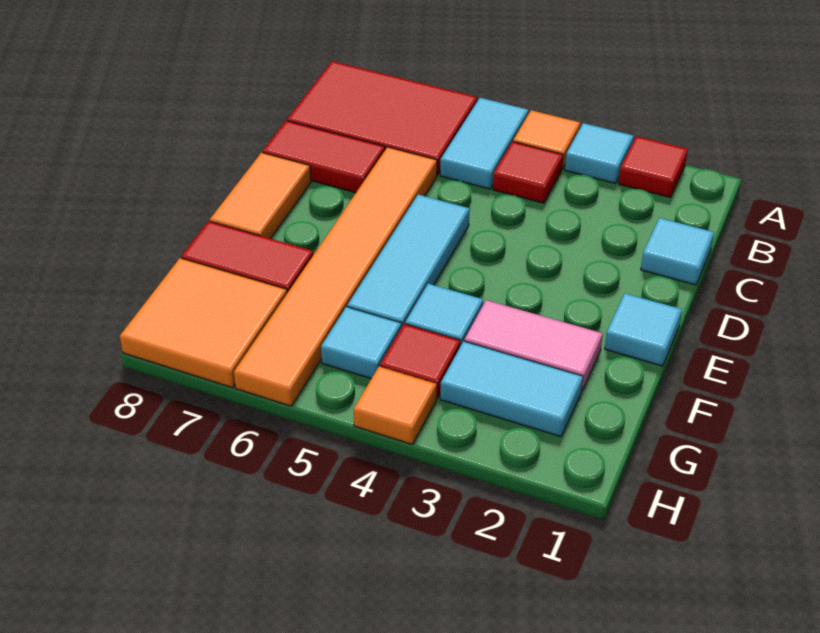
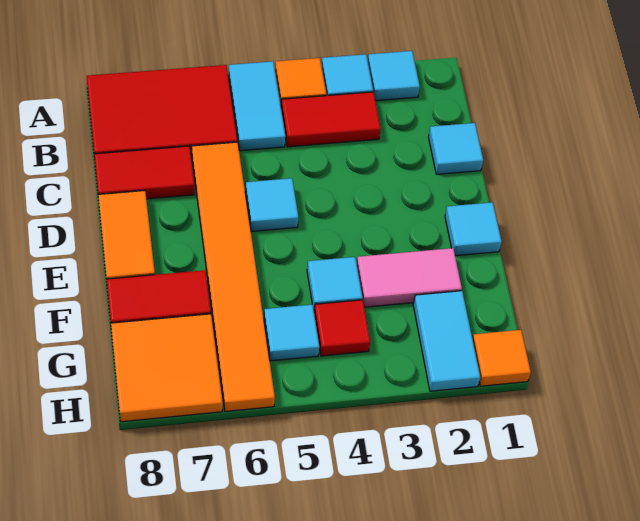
red tile A2 level 1 -> cyan tile A2 level 1
red tile B4 level 1 -> red tile B3:B4 level 1
cyan tile D5:F5 level 1 -> cyan tile D5 level 1
cyan tile G2:G3 level 1 -> cyan tile G2:H2 level 1
orange tile H4 level 1 -> orange tile H1 level 1

